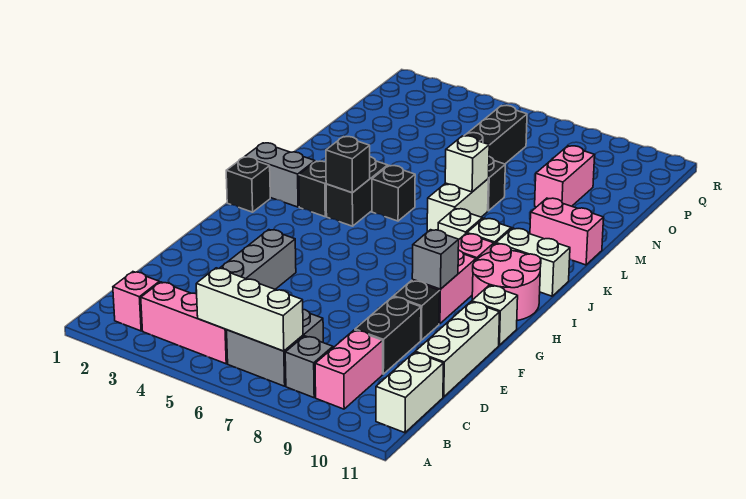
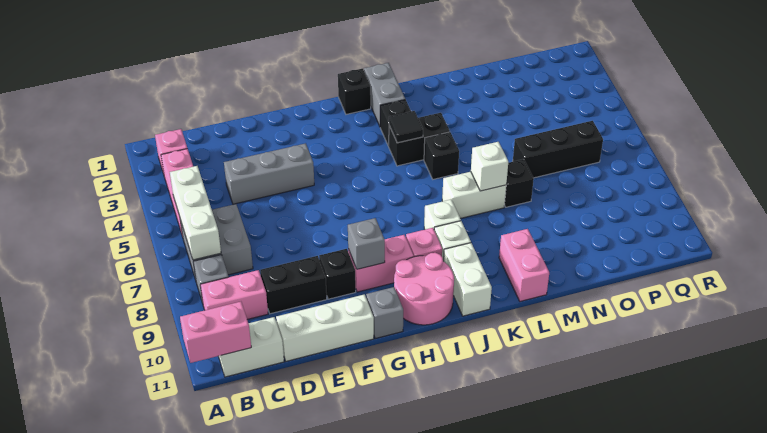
white brick G11 level 1 -> grey brick G11 level 1
black brick J4 level 2 -> black tile J4 level 2
pink brick N9:O9 level 1 -> pink brick A11:B11 level 2

